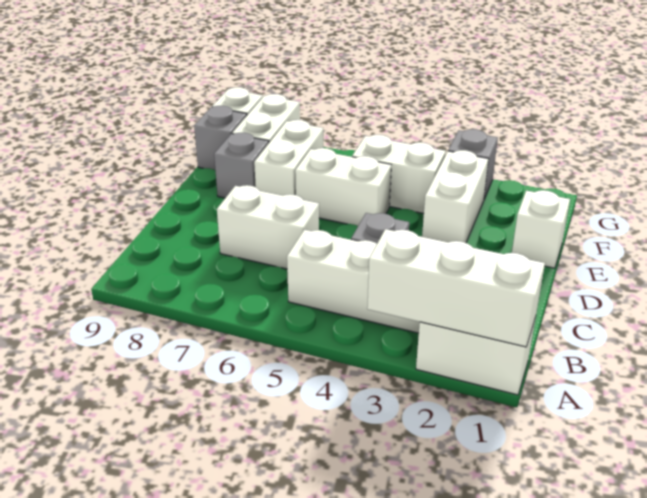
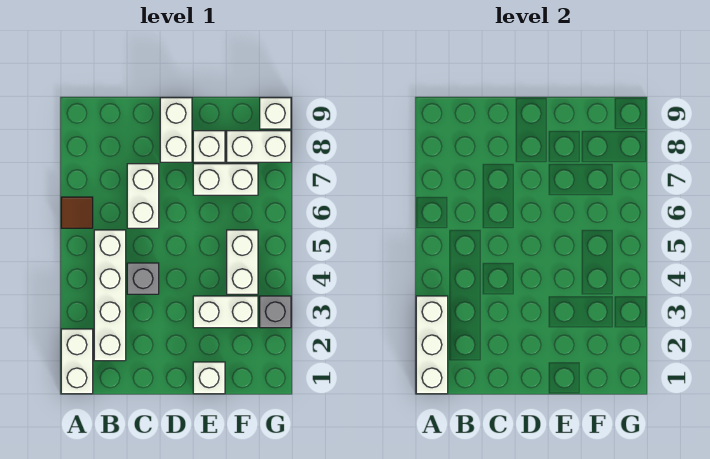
none -> brown tile A6 level 1
white brick E5:E6 level 1 -> white brick D8:D9 level 1
grey brick E8 level 1 -> white brick E8 level 1
grey brick F9 level 1 -> none

